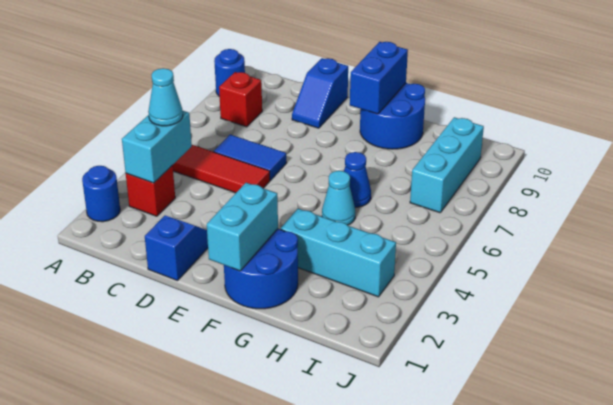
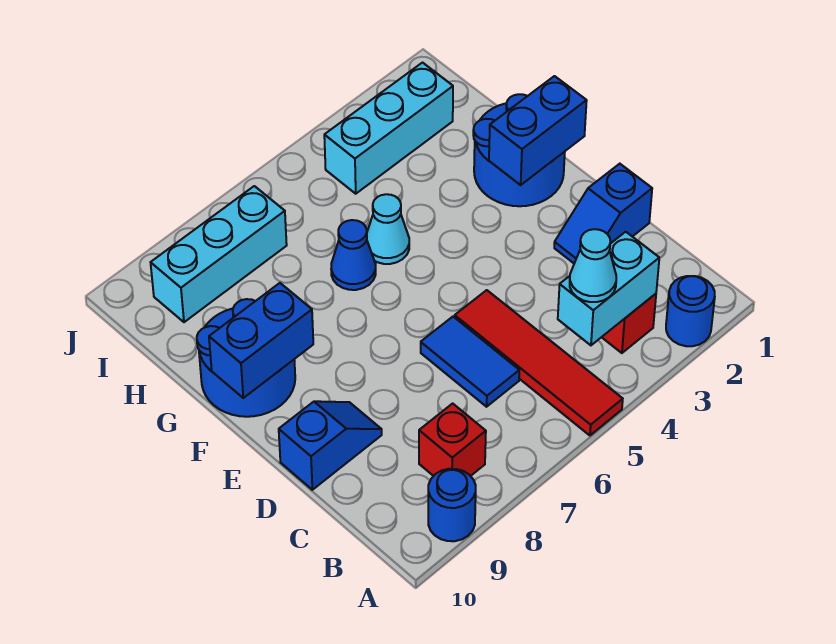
cyan brick F1:F2 level 2 -> blue brick F1:F2 level 2
cyan brick G3:I3 level 1 -> cyan brick I2:I4 level 1

